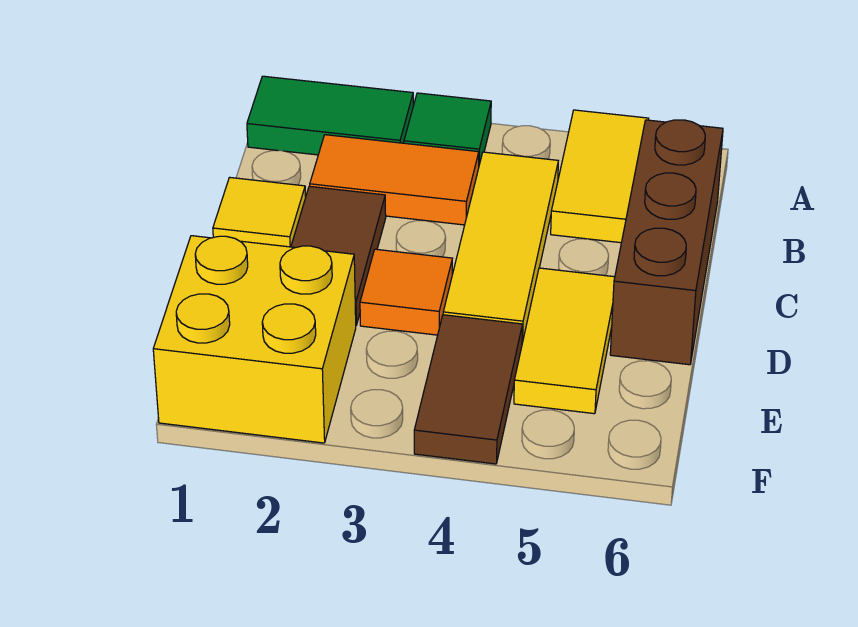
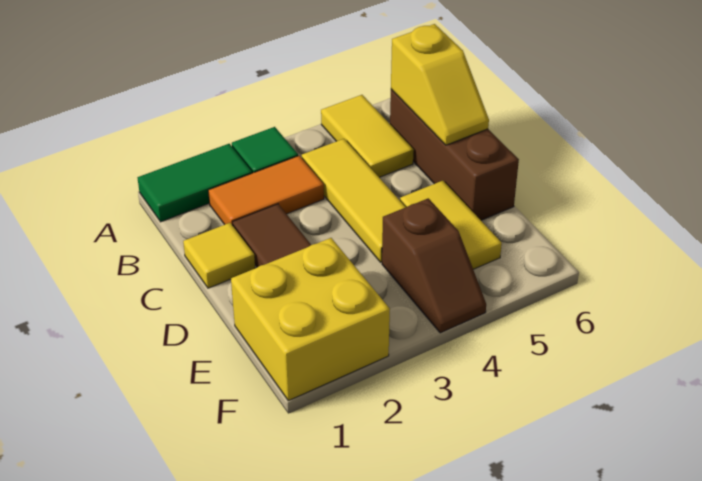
none -> yellow slope B6:C6 level 2 top B
orange tile D3 level 1 -> none
brown tile E4:F4 level 1 -> brown slope E4:F4 level 1 top E

